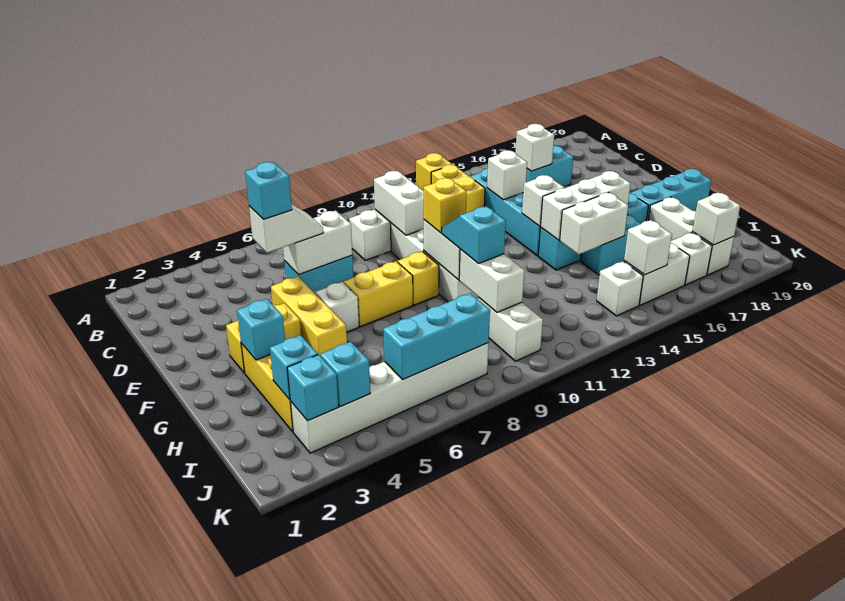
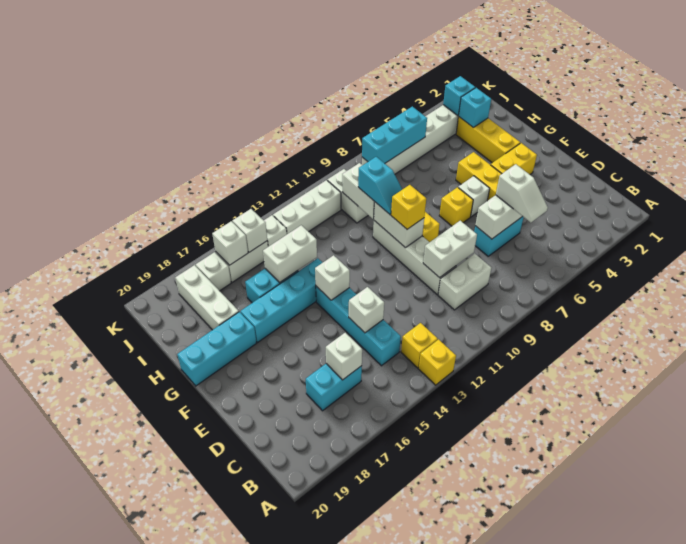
yellow brick B13:C13 level 1 -> yellow brick B13 level 1
white brick C10:D10 level 2 -> white brick D9:D10 level 2
white slope D5:D6 level 3 top 5 -> white slope C6:D6 level 3 top D
cyan brick D5 level 4 -> none
yellow brick F7:F8 level 1 -> yellow brick F7 level 1
cyan brick G3 level 2 -> none
white brick G14:G16 level 2 -> white brick J11:J13 level 1
cyan brick J4 level 2 -> none
white brick J18 level 2 -> white brick J16 level 2

